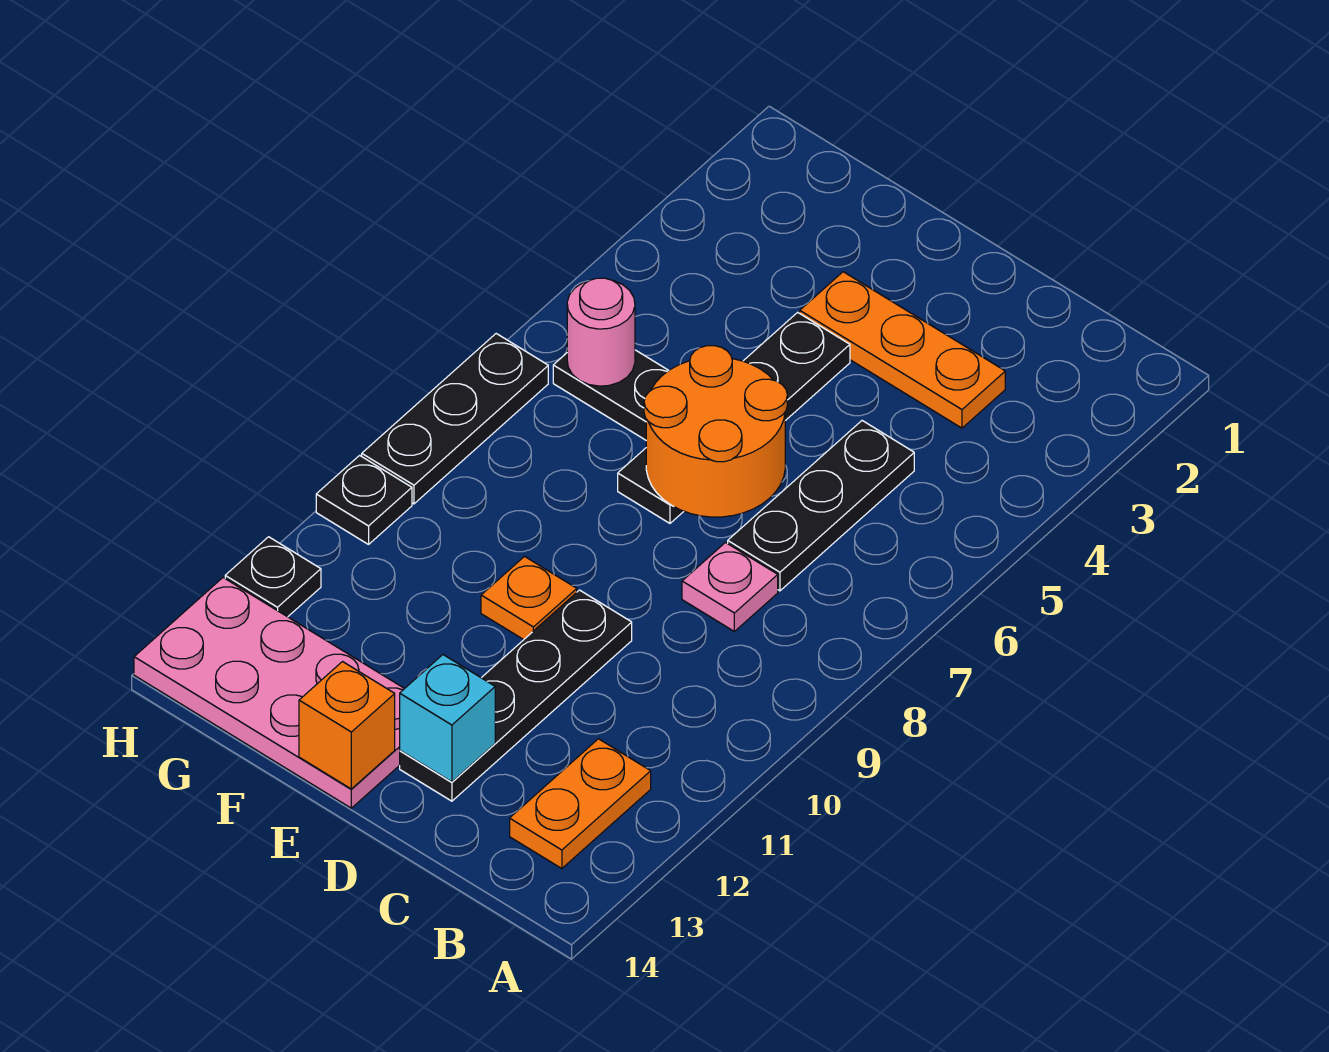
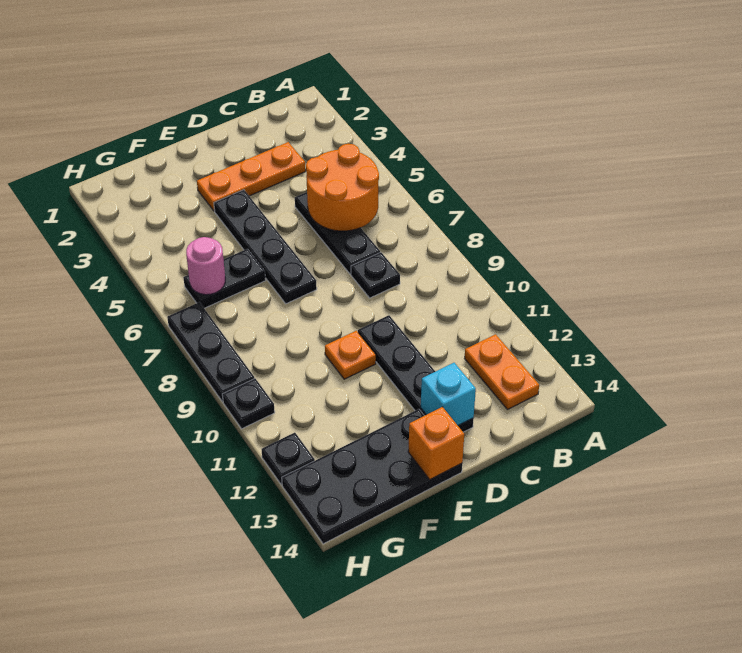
pink plate C8 level 1 -> black plate C8 level 1
orange round brick D6:E7 level 2 -> orange round brick B5:C6 level 2
pink plate E13:H14 level 1 -> black plate E13:H14 level 1

